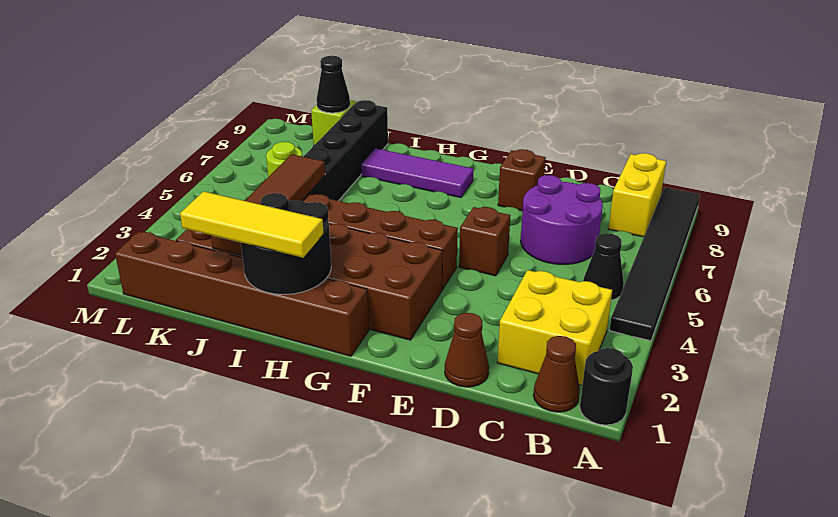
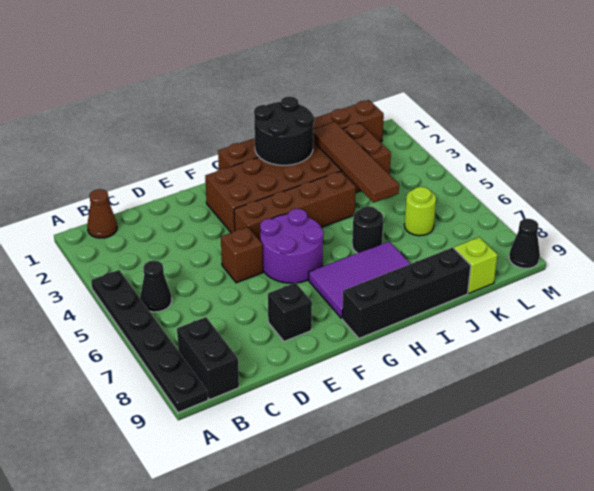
black round brick A1 level 1 -> black round brick I6 level 1
black tile A4:A9 level 1 -> black plate A4:A9 level 1
yellow brick B2:C3 level 1 -> none
yellow brick B8:B9 level 1 -> black brick B8:B9 level 1
purple round brick C6:D7 level 1 -> purple round brick F5:G6 level 1
brown cone D1 level 1 -> none
brown brick E8 level 1 -> black brick E8 level 1
purple tile G8:I8 level 1 -> purple tile G7:I8 level 1
yellow tile H1:J1 level 3 -> none
black brick J6:J9 level 1 -> black brick G9:J9 level 1
black cone K9 level 2 -> black cone M9 level 1

